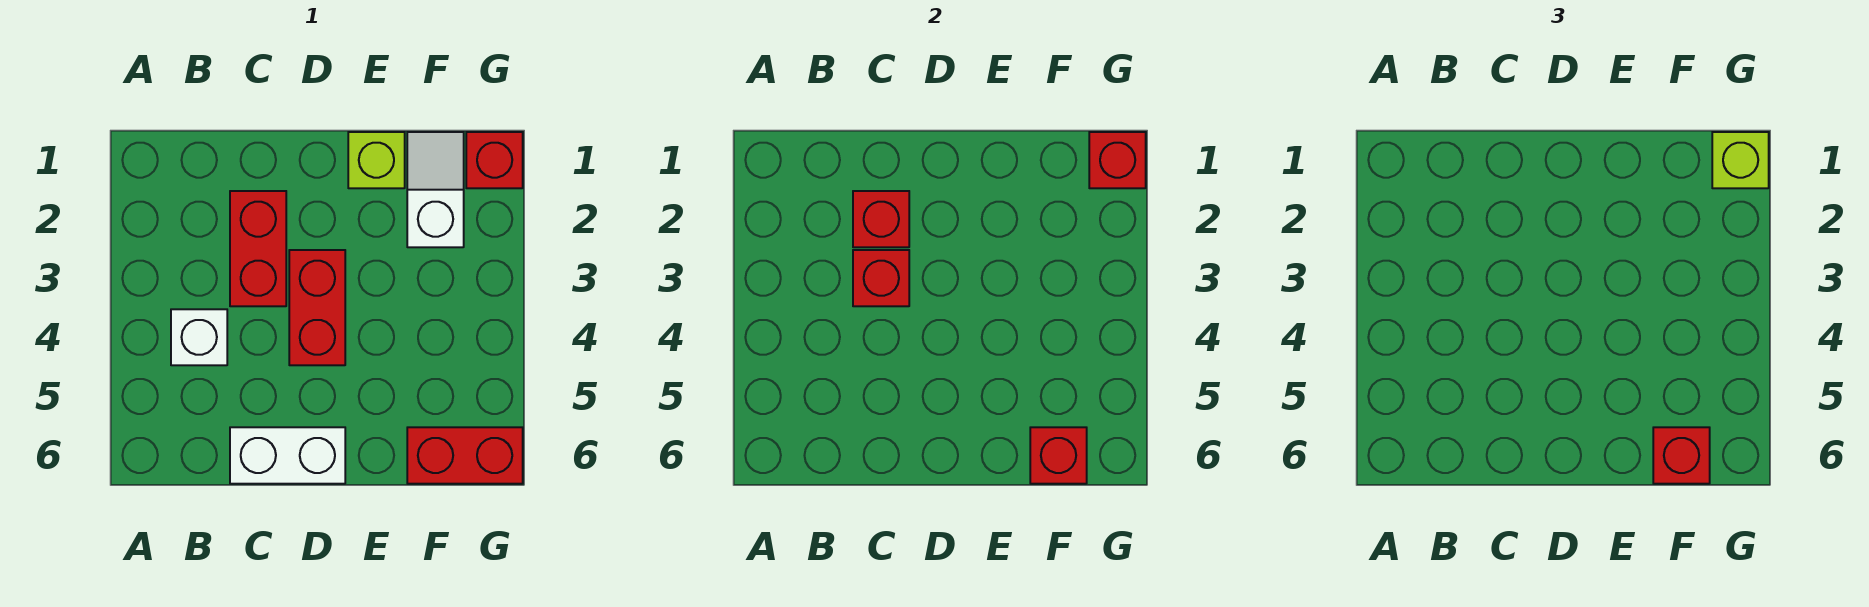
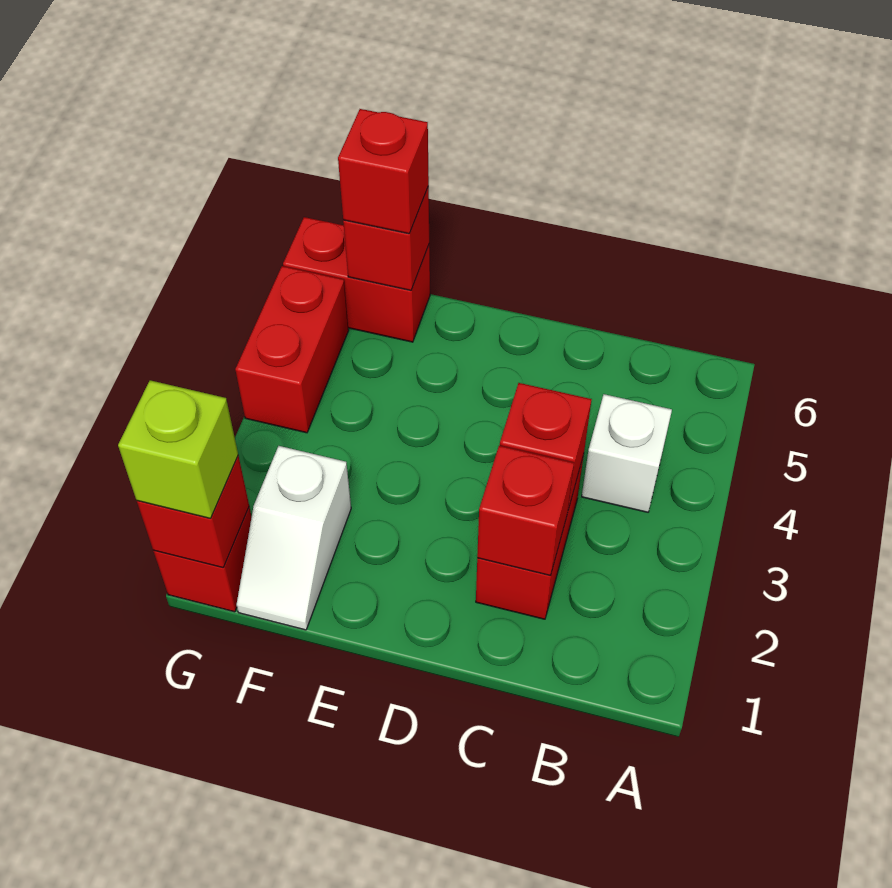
white brick C6:D6 level 1 -> none
red brick D3:D4 level 1 -> red brick G4:G5 level 1
lime brick E1 level 1 -> none

